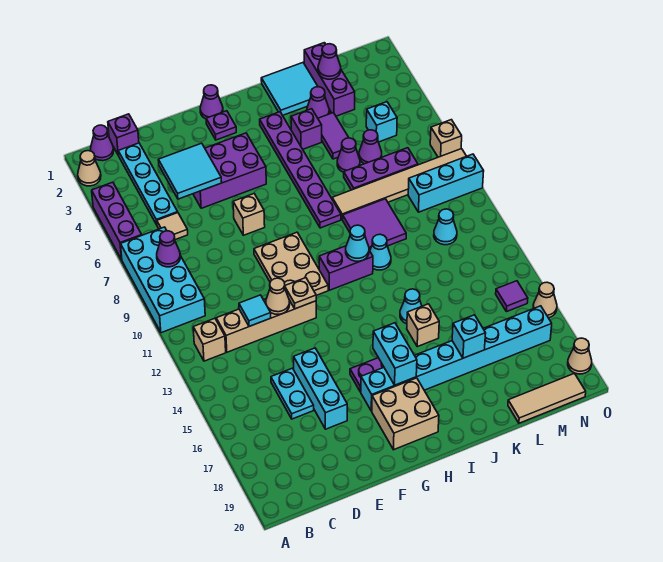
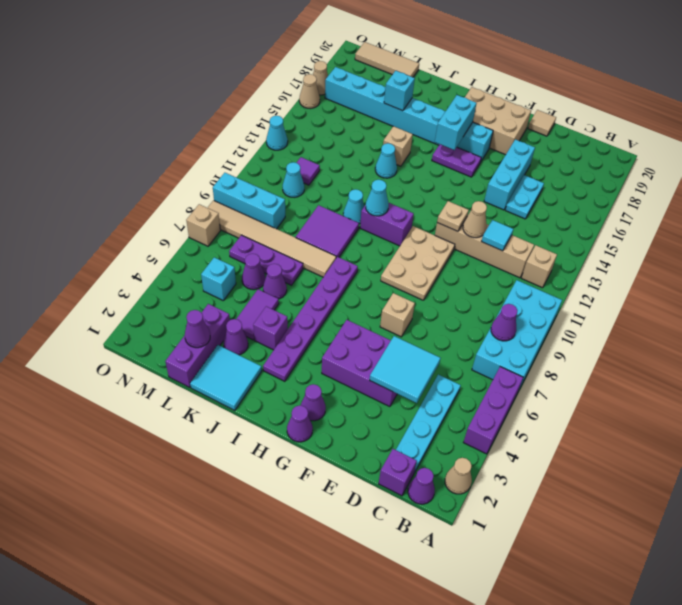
tan tile C6 level 1 -> tan tile E20 level 1
purple plate G2 level 1 -> purple cone G2 level 1
tan brick G18:H19 level 1 -> tan brick F18:H19 level 1
purple tile N15 level 1 -> purple tile M12 level 1
none -> cyan cone O13 level 1
tan cone O19 level 1 -> tan cone O17 level 1

